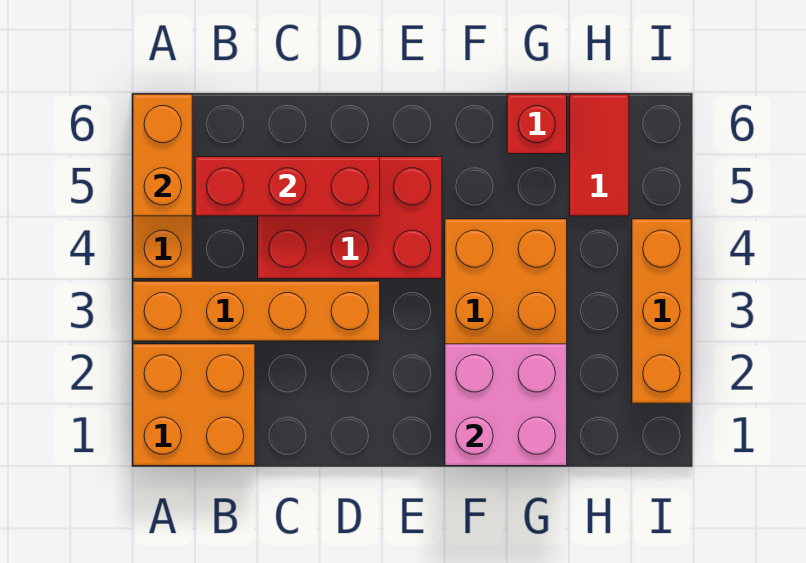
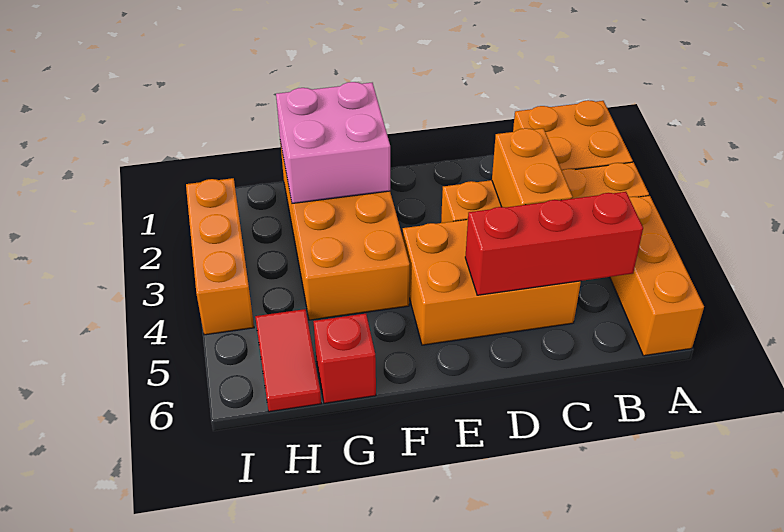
orange brick A5:A6 level 2 -> orange brick C3:C4 level 2
red brick C4:E5 level 1 -> orange brick C4:E5 level 1

